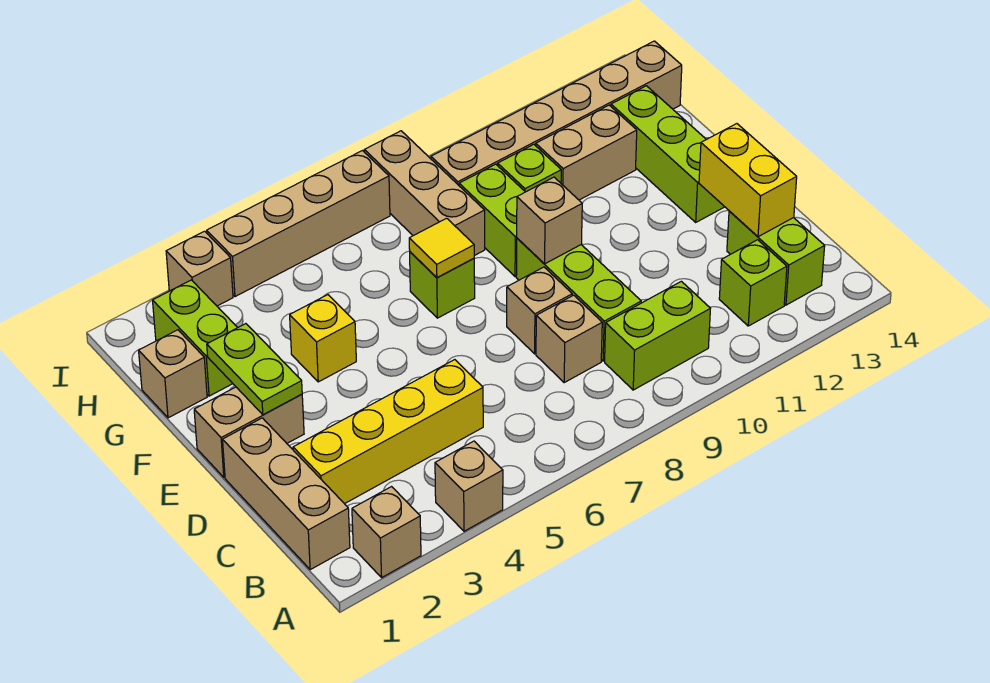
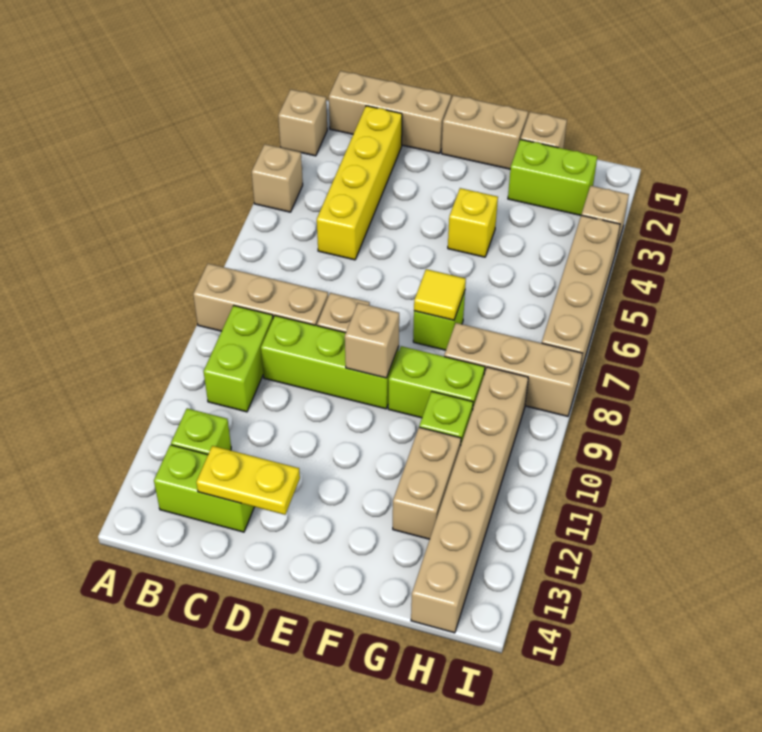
tan brick C8 level 1 -> tan brick A8:C8 level 1
yellow brick C13:D13 level 2 -> yellow plate C13:D13 level 2
tan brick E1:E2 level 1 -> tan brick E1:F1 level 1
lime plate E2:F2 level 2 -> none
lime brick E13:G13 level 1 -> none

